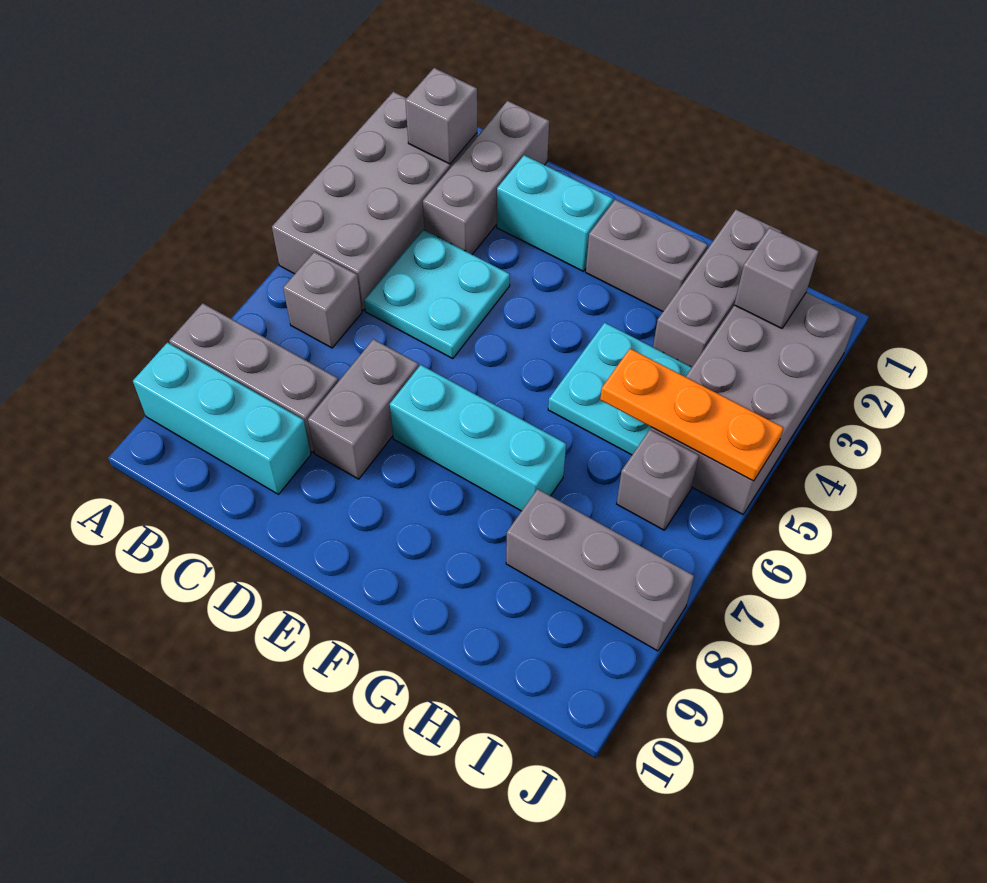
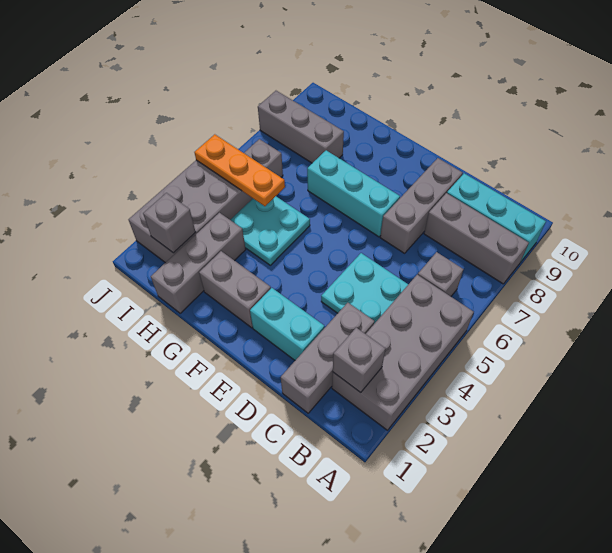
grey brick D7:D8 level 1 -> grey brick D7:D9 level 1

